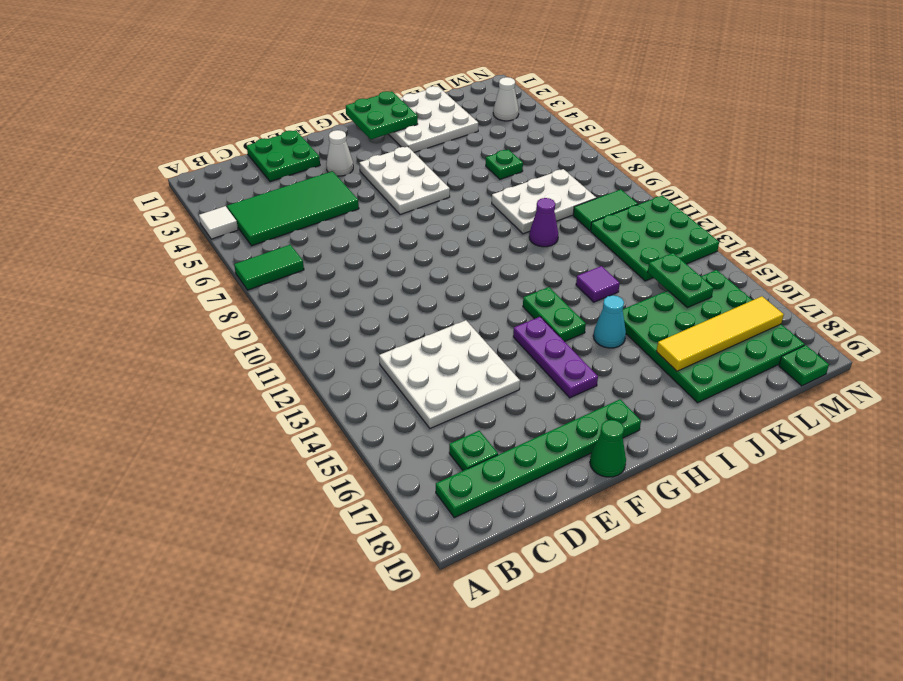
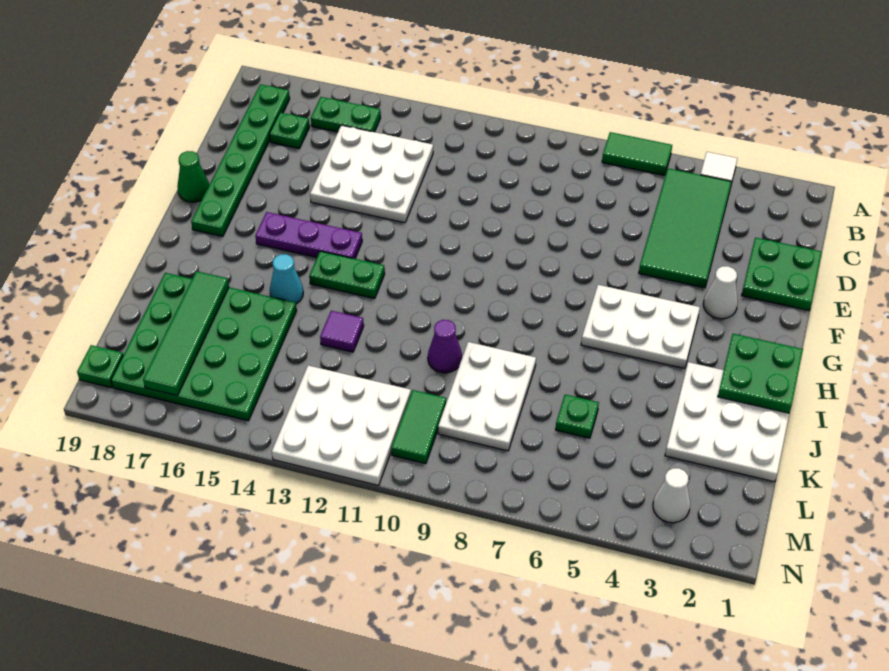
green tile A7:B7 level 1 -> green tile A6:A7 level 1
yellow tile J17:M17 level 2 -> green tile J17:M17 level 2
green plate L11:N13 level 1 -> white plate L11:N13 level 1
green plate L14:L15 level 2 -> green plate B15:B16 level 1

